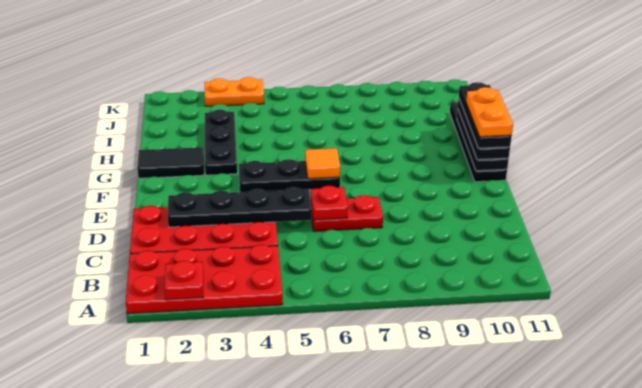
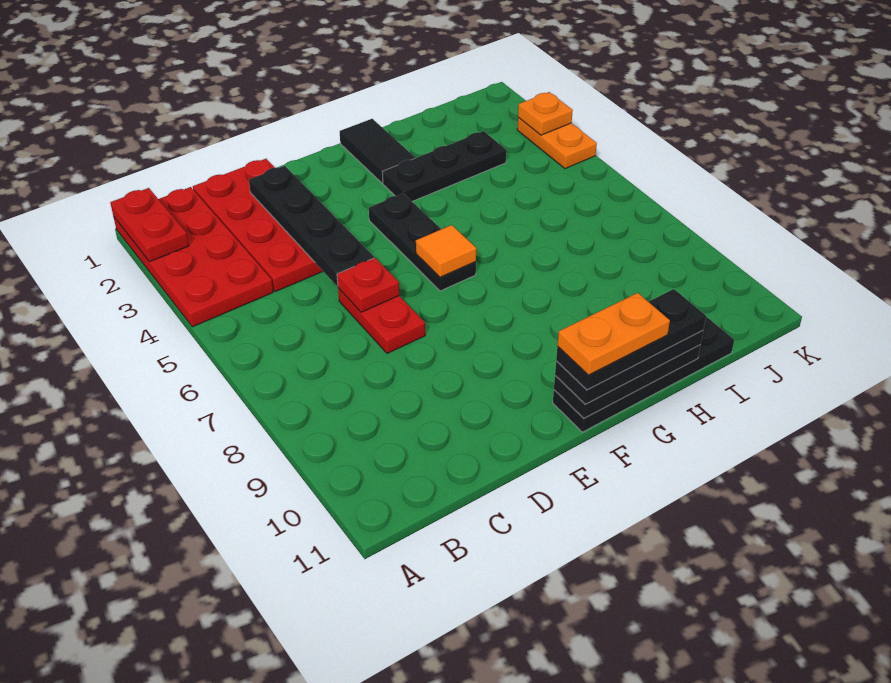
red plate A2 level 2 -> red plate A1:A2 level 2
none -> orange plate K3 level 2

